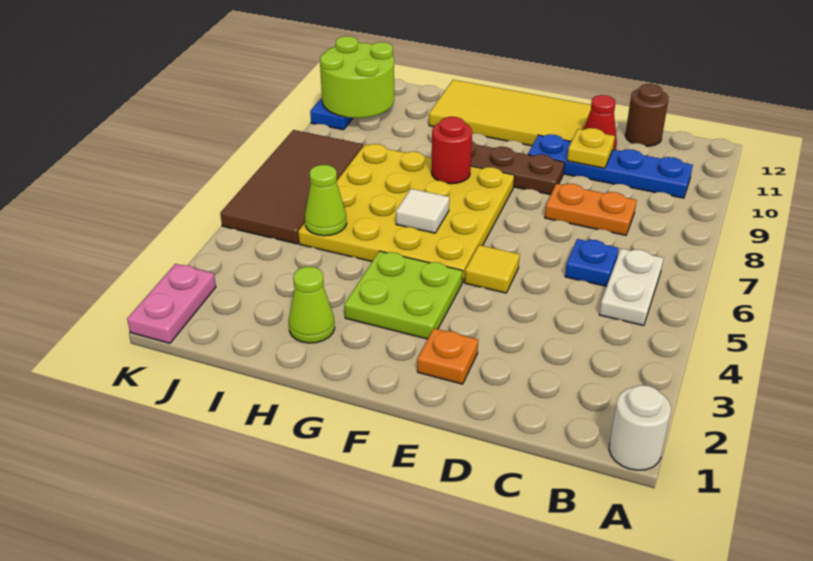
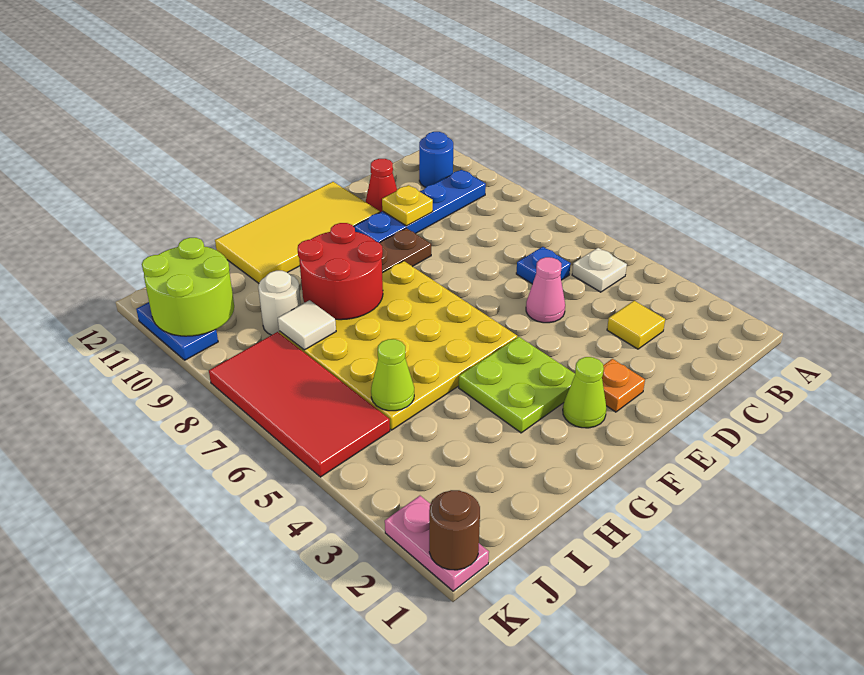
white round brick A1 level 1 -> white round brick I9 level 1
white plate B5:B6 level 1 -> white plate B5 level 1
none -> blue round brick B11 level 1
orange plate C8:D8 level 1 -> none
brown round brick C12 level 1 -> brown round brick K1 level 2
none -> pink cone D5 level 1
yellow tile E5 level 1 -> yellow tile C3 level 1
white tile G6 level 2 -> white tile I8 level 2
red round brick G8 level 2 -> red round brick G8:H9 level 2
lime cone H2 level 1 -> lime cone F2 level 1
brown tile J5:K8 level 1 -> red tile J5:K8 level 1

